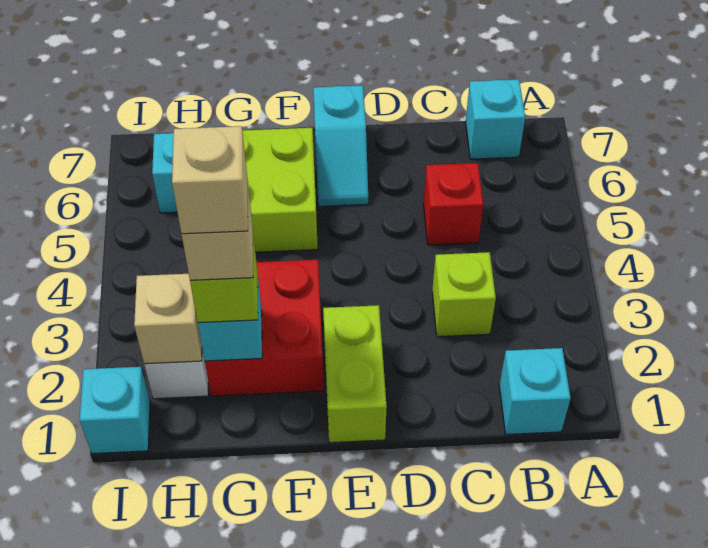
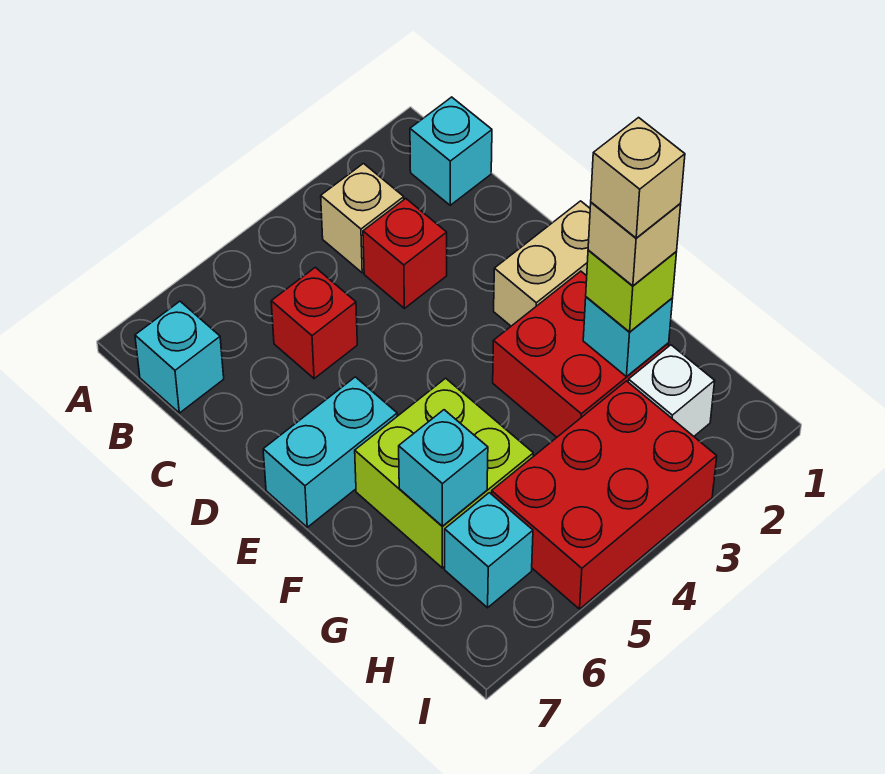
lime brick C3 level 1 -> red brick C3 level 1
lime brick E1:E2 level 1 -> tan brick E1:E2 level 1
cyan slope E6:E7 level 1 top 7 -> cyan brick E6:E7 level 1
tan brick H2 level 2 -> tan brick B3 level 1
none -> red brick H3:I5 level 1
cyan brick I1 level 1 -> cyan brick G6 level 2

